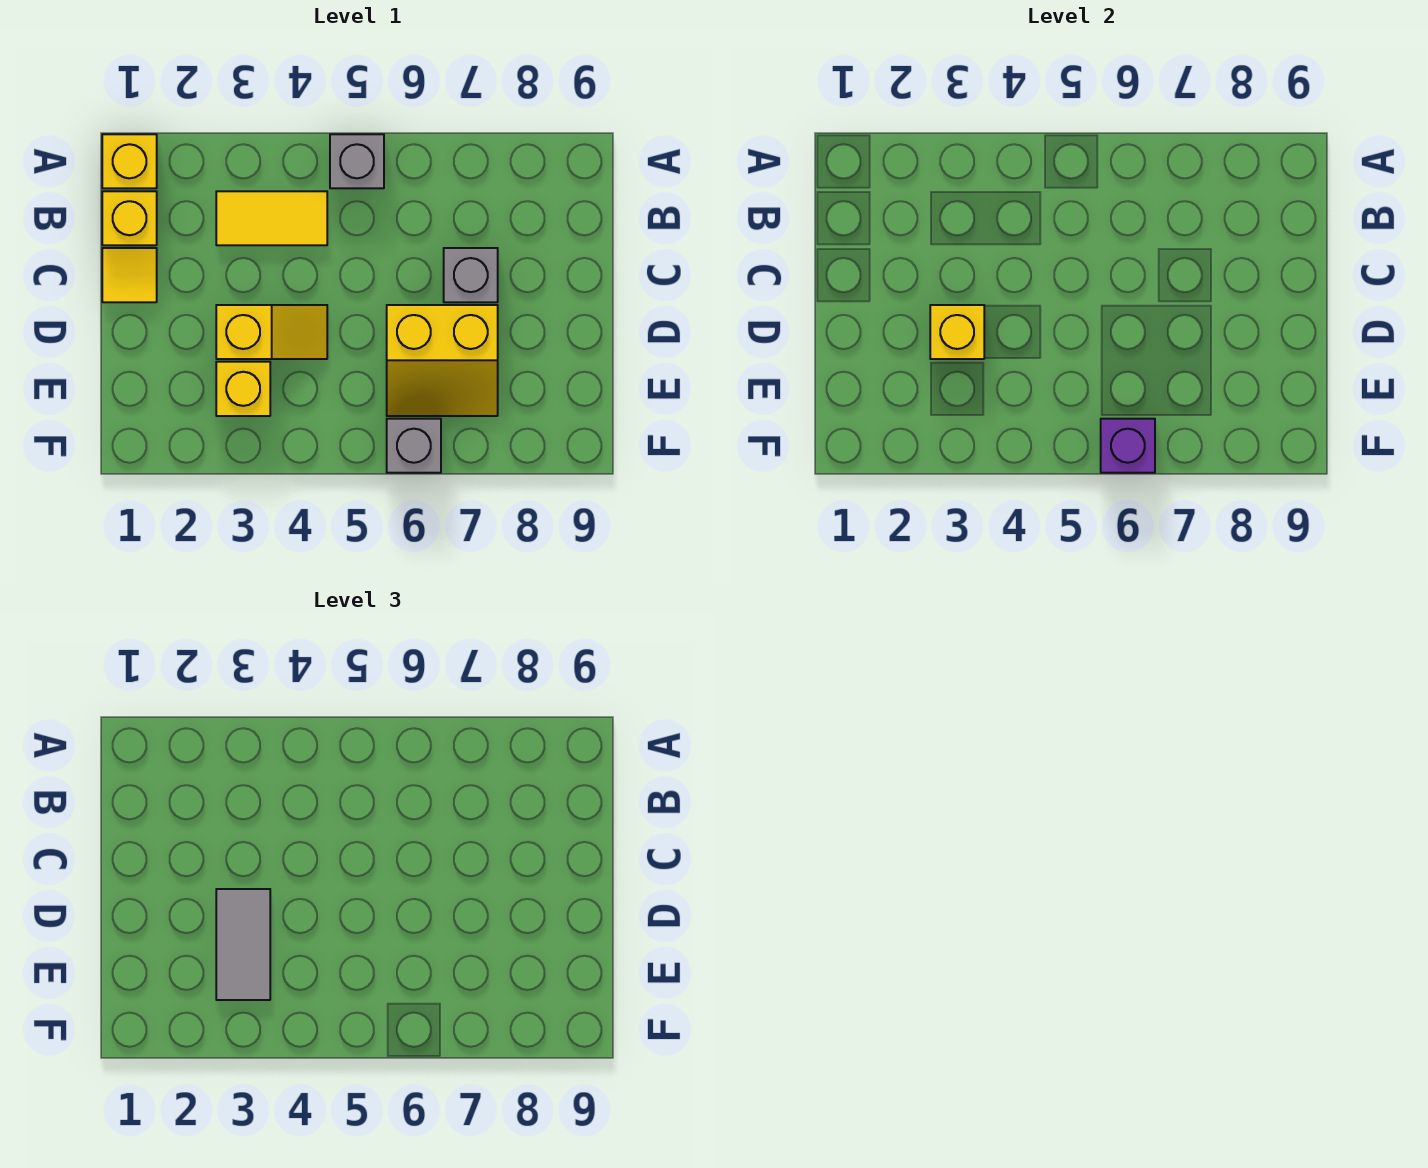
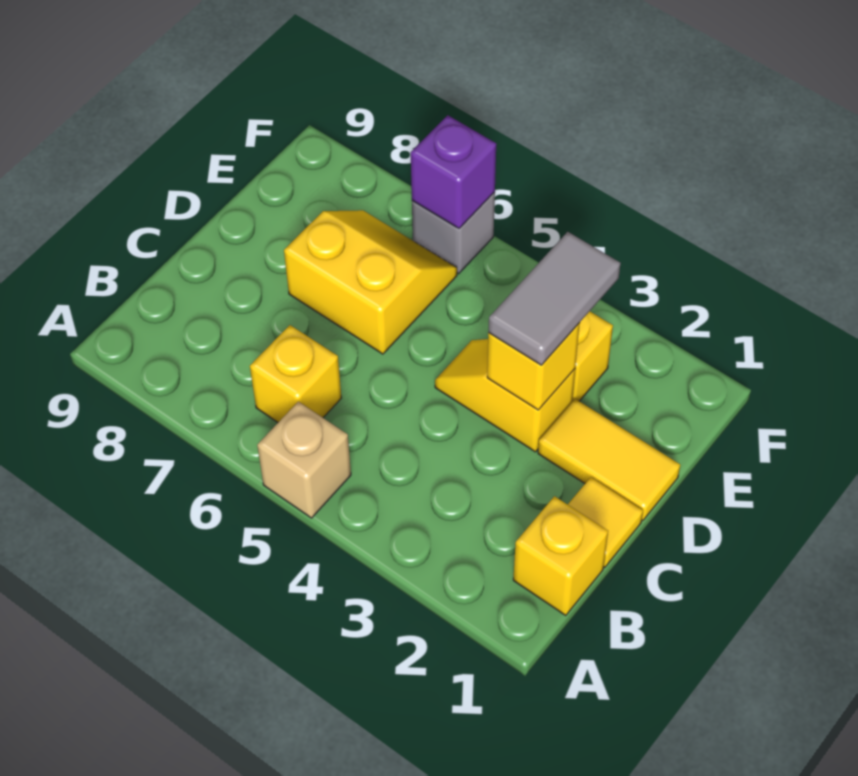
yellow brick A1 level 1 -> yellow brick B6 level 1
grey brick A5 level 1 -> tan brick A5 level 1
yellow tile B3:B4 level 1 -> yellow tile D1:D2 level 1
grey brick C7 level 1 -> none

